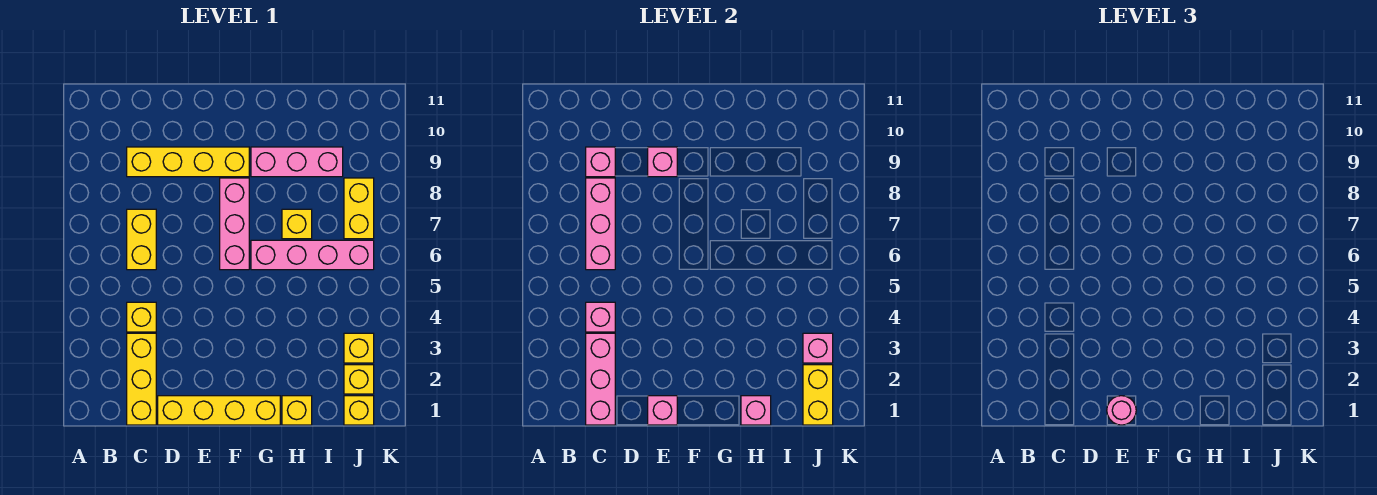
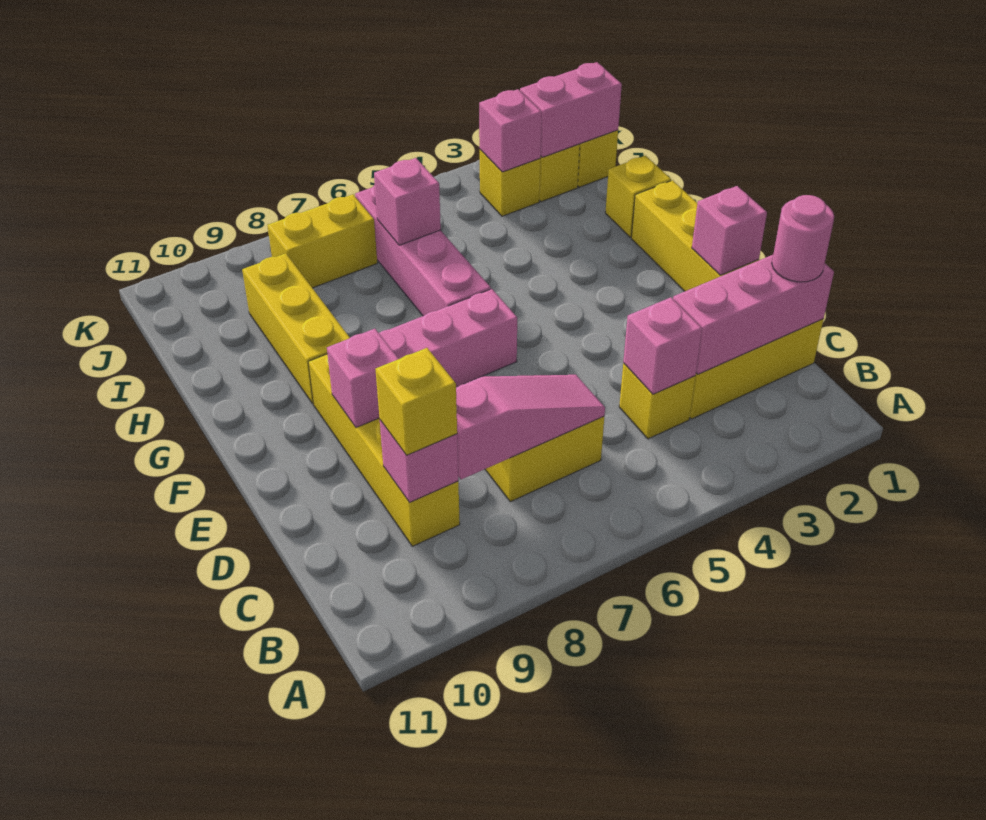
pink brick C6:C8 level 2 -> pink slope C6:C8 level 2 top 8
pink round brick E1 level 3 -> pink round brick C1 level 3
pink brick G9:I9 level 1 -> yellow brick G9:I9 level 1
pink brick H1 level 2 -> pink brick I6 level 2
yellow brick H7 level 1 -> yellow brick C9 level 3
yellow brick J1:J2 level 2 -> pink brick J1:J2 level 2

